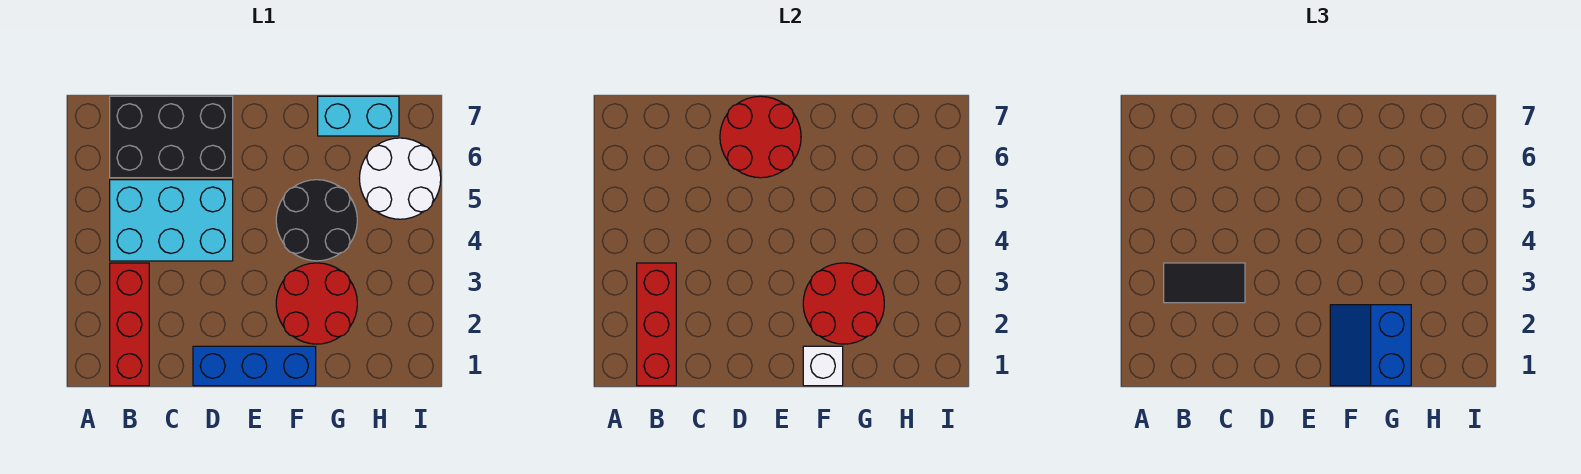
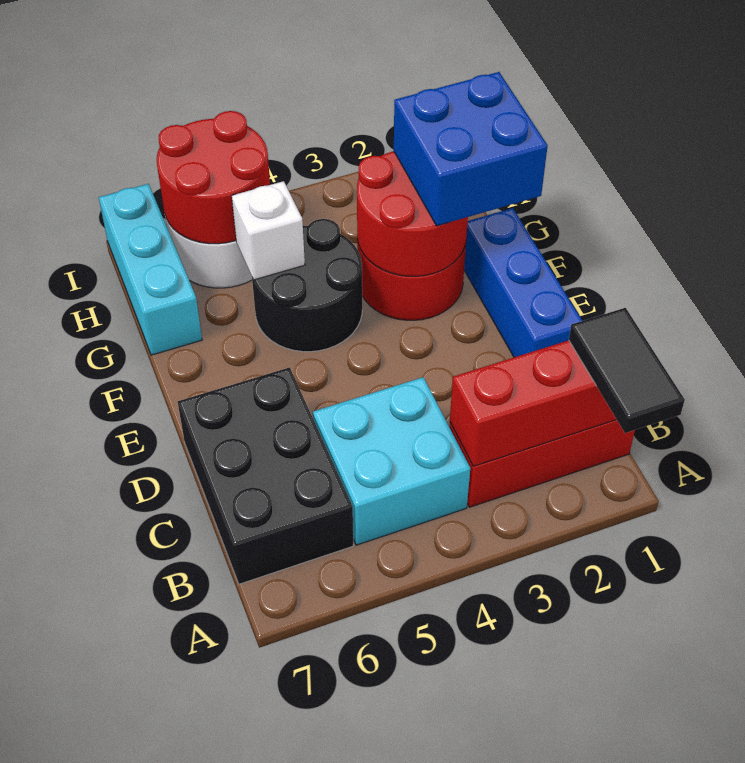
black tile B3:C3 level 3 -> black tile A1:B1 level 3
cyan brick B4:D5 level 1 -> cyan brick B4:C5 level 1
red round brick D6:E7 level 2 -> red round brick H5:I6 level 2
white brick F1 level 2 -> white brick G5 level 2
blue slope F1:G2 level 3 top G -> blue brick F1:G2 level 3
cyan brick G7:H7 level 1 -> cyan brick G7:I7 level 1

